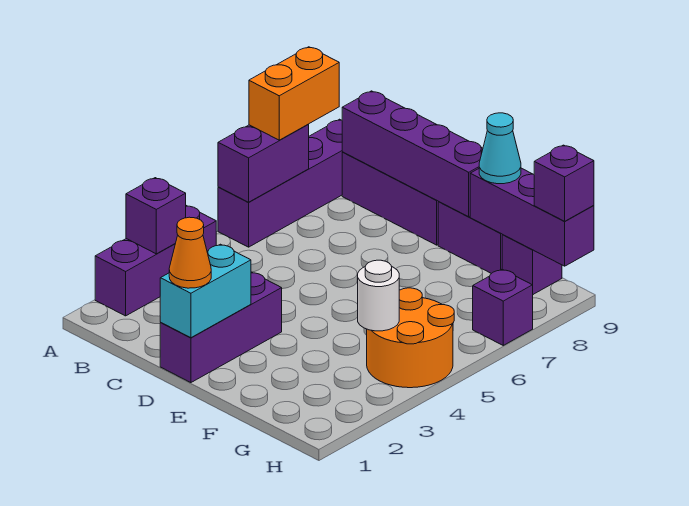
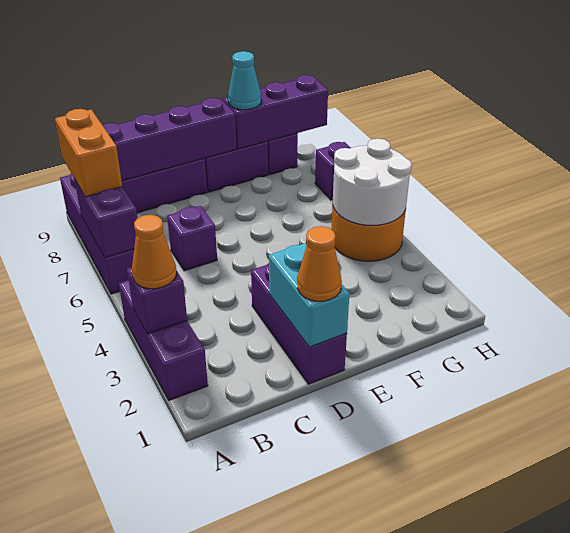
none -> orange cone A3 level 3
white round brick G4 level 2 -> white round brick G4:H5 level 2
purple brick H9 level 3 -> purple brick C6 level 1

